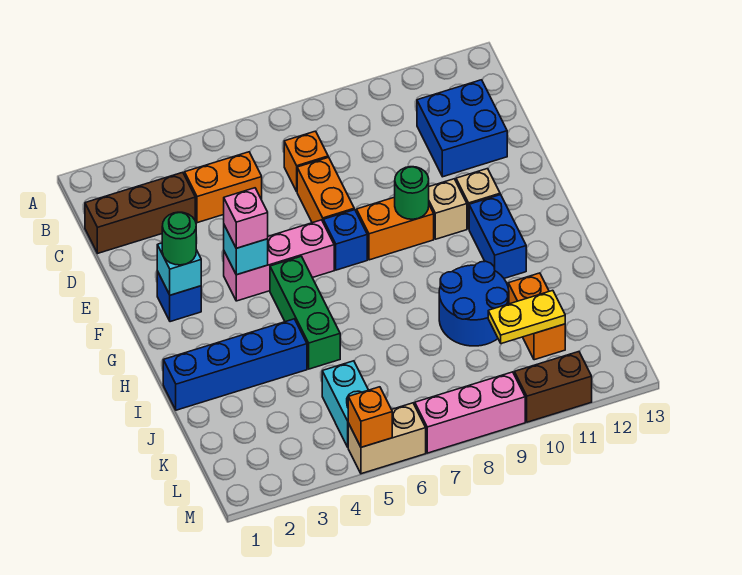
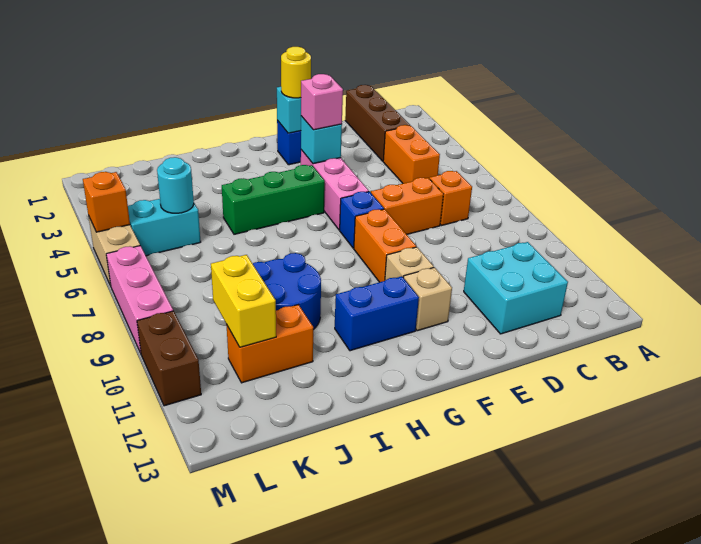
blue brick C11:D12 level 1 -> cyan brick C11:D12 level 1
green round brick F2 level 3 -> yellow round brick F2 level 3
green round brick F9 level 2 -> none
blue brick I1:I4 level 1 -> none
none -> cyan round brick K5 level 2
yellow plate K10:K11 level 2 -> yellow brick K10:K11 level 2

